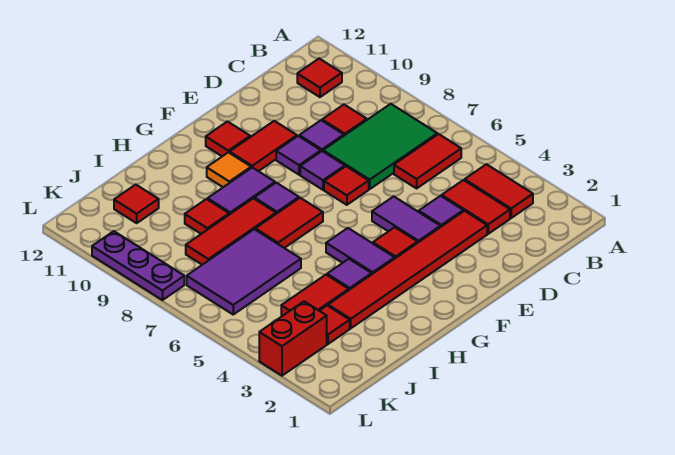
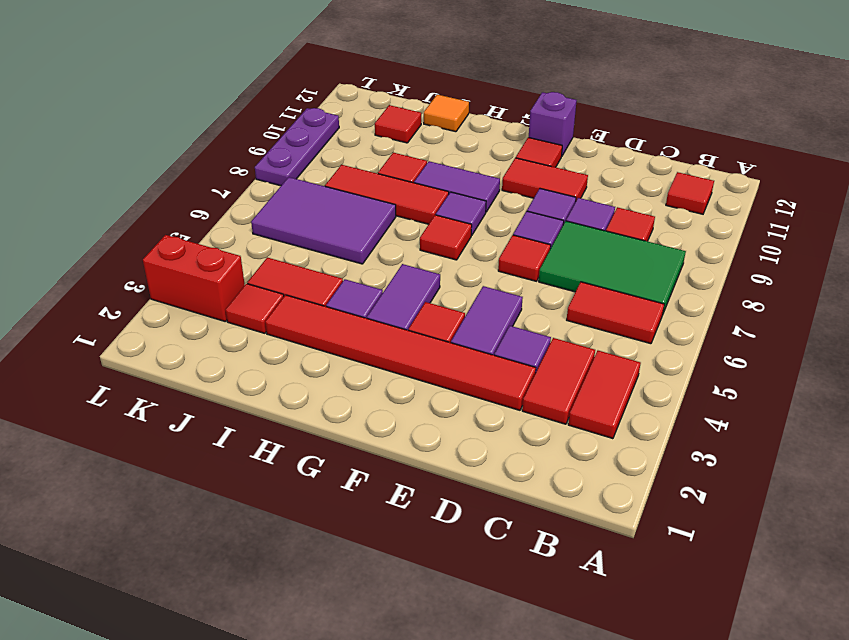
none -> purple brick F12 level 1
red tile G7:H7 level 1 -> red tile G7 level 1
orange tile G10 level 1 -> orange tile I12 level 1

